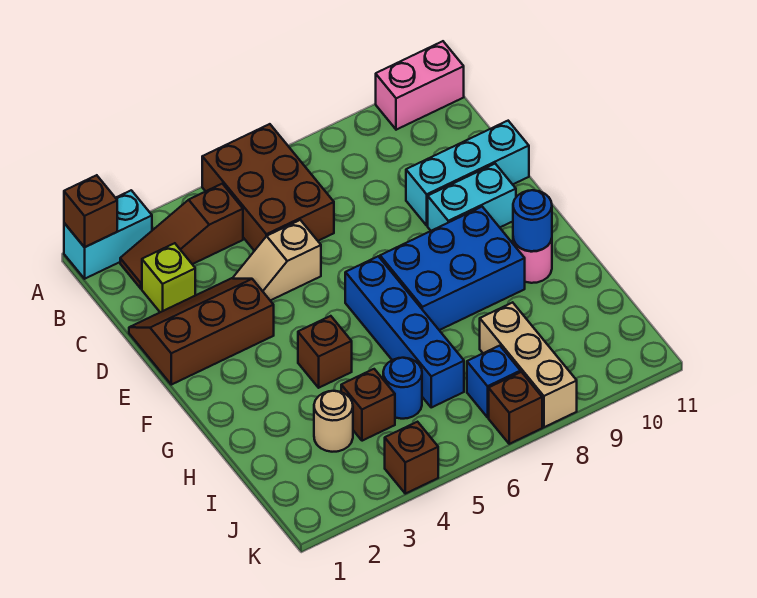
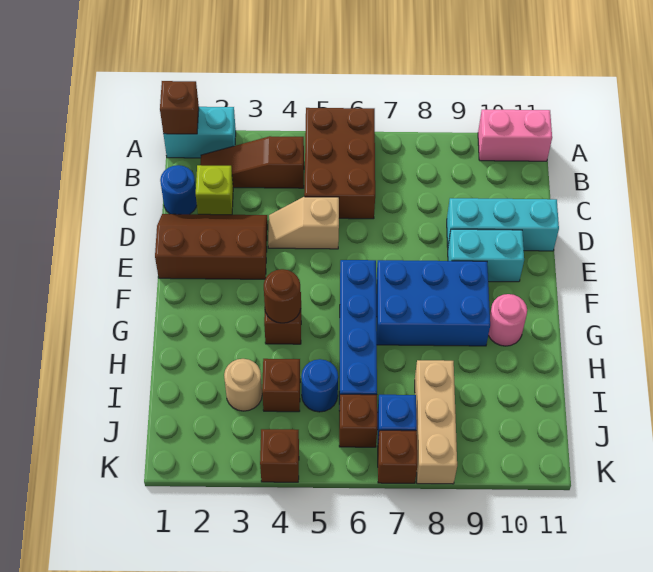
none -> brown round brick G4 level 2
blue round brick G10 level 2 -> blue round brick C1 level 1
none -> brown brick J6 level 1

